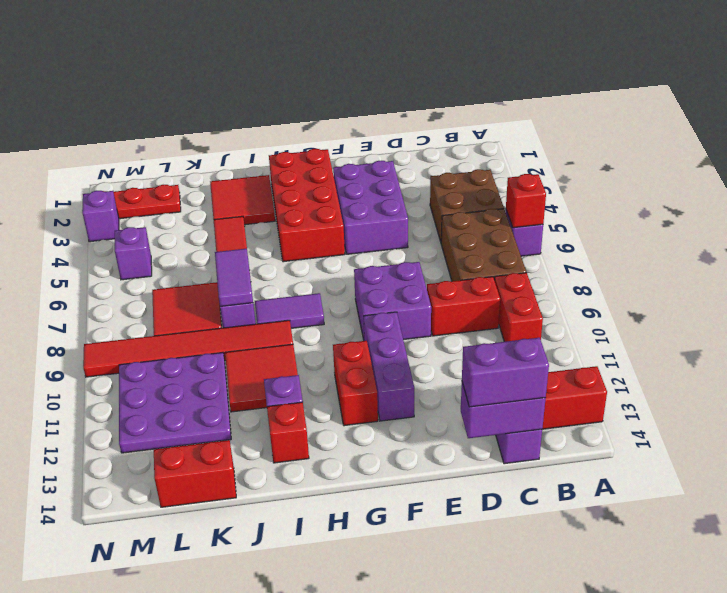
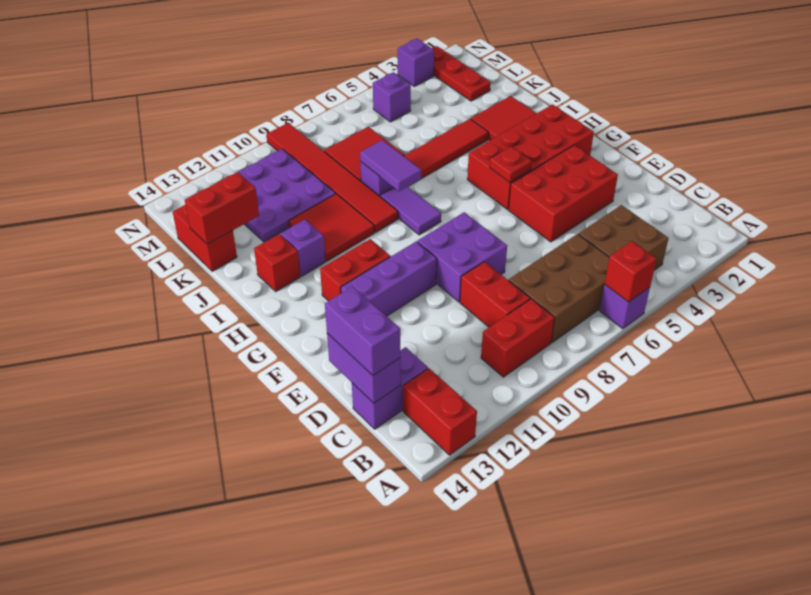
purple brick E3:F5 level 1 -> red brick E3:F5 level 1
none -> red plate G5 level 2
purple tile J7:J8 level 2 -> purple tile I8:J8 level 2
none -> red brick K13:K14 level 2

